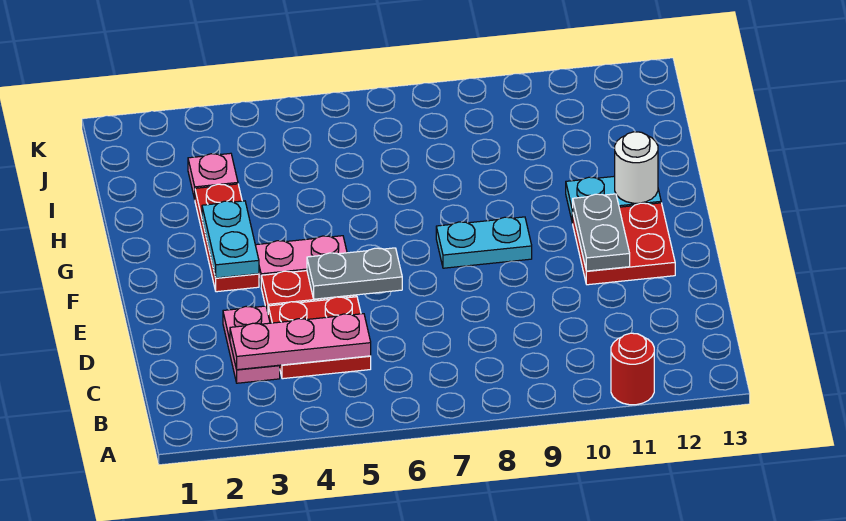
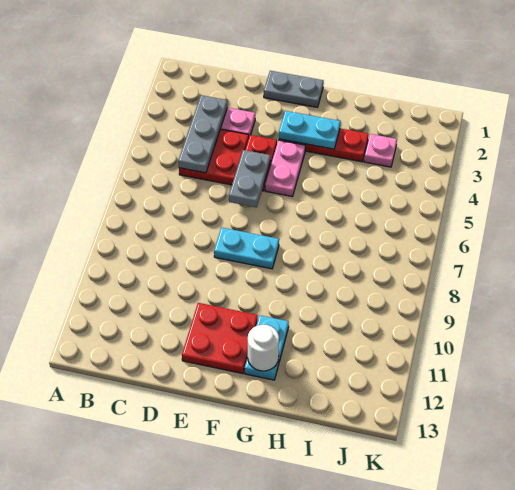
red round brick A11 level 1 -> none
pink plate C3:C5 level 2 -> grey plate C3:C5 level 2
grey plate E11:F11 level 2 -> grey plate E1:F1 level 1
cyan plate F8:F9 level 1 -> cyan plate E8:F8 level 1

